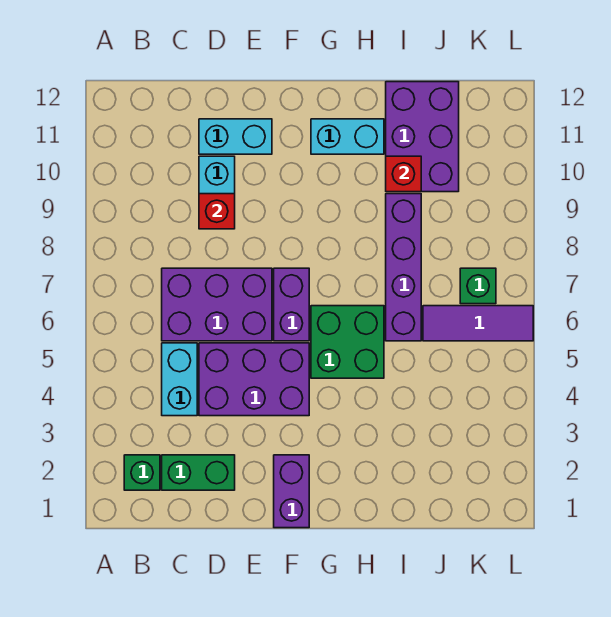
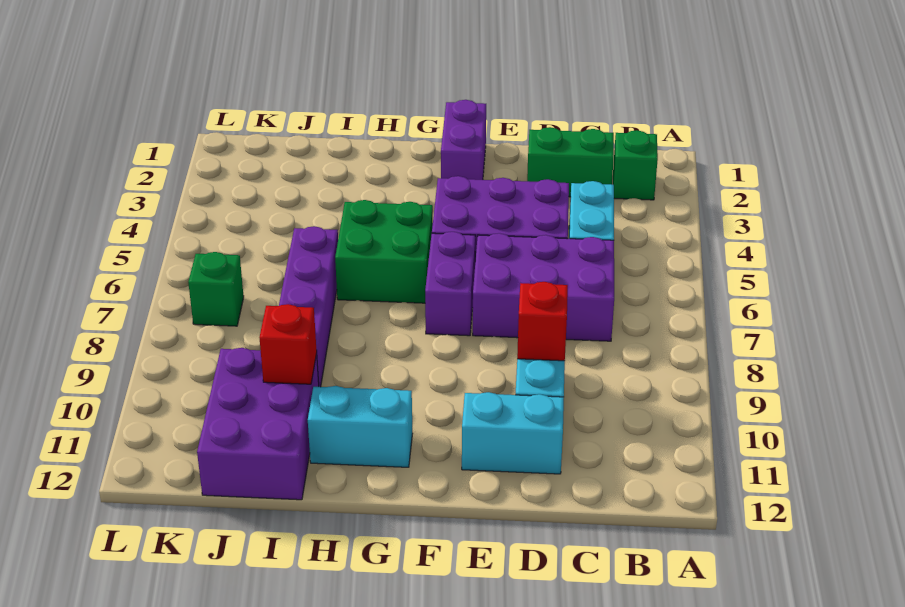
purple tile J6:L6 level 1 -> none

